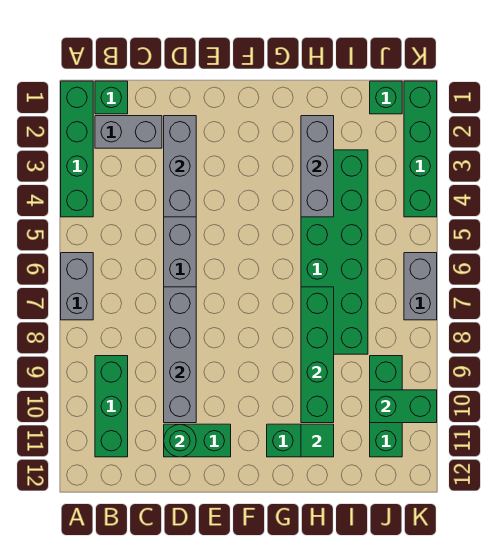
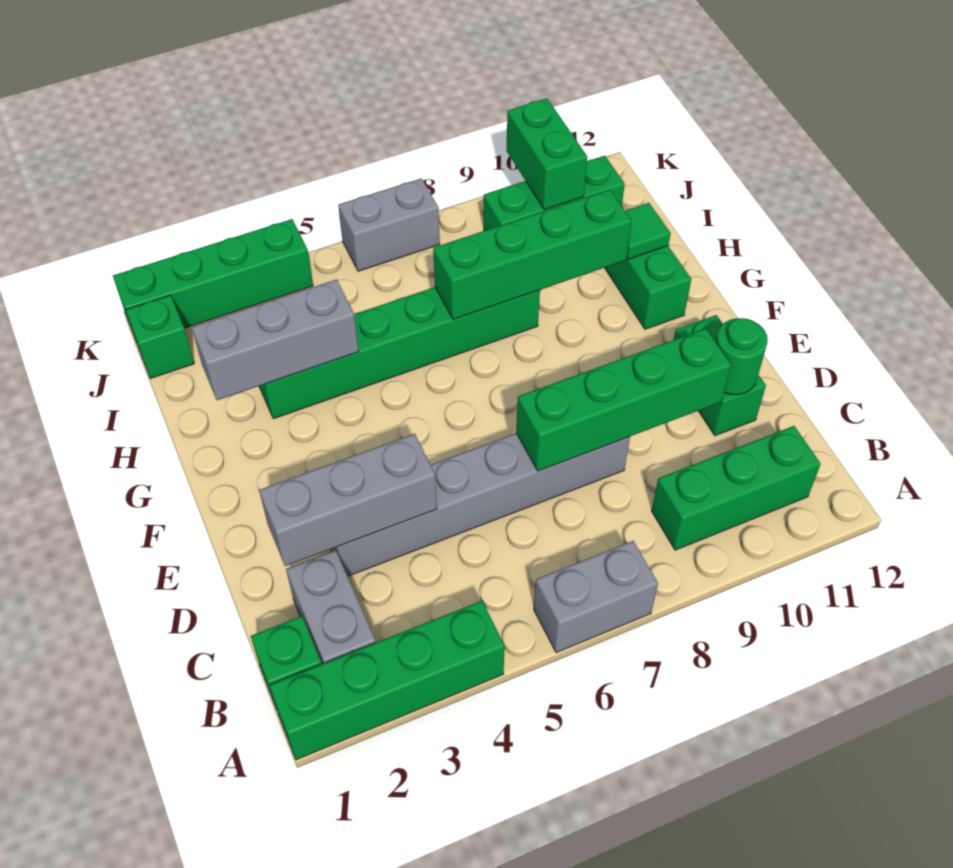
grey brick D7:D10 level 2 -> green brick D7:D10 level 2
green brick H3:I8 level 1 -> green brick H3:H8 level 1

